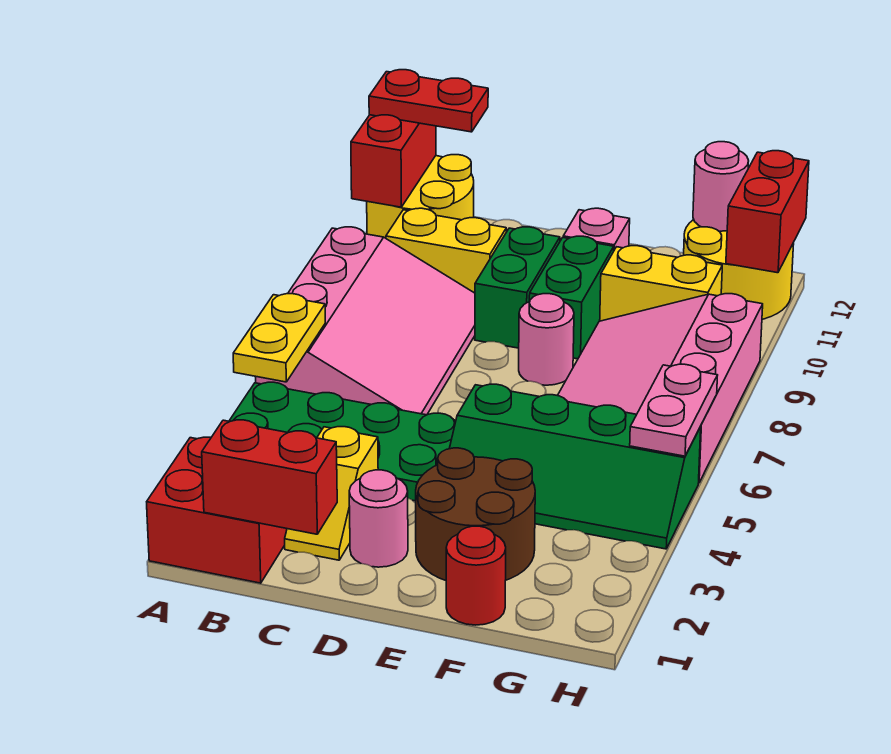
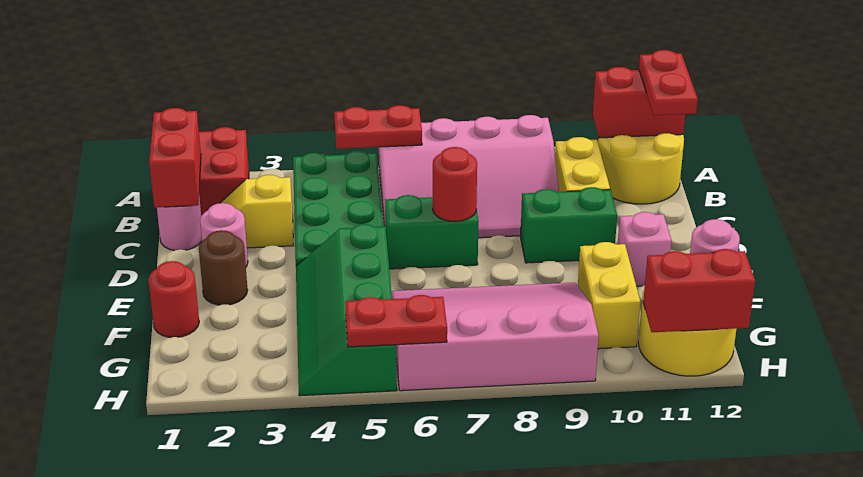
yellow plate A5:A6 level 2 -> red plate A5:A6 level 2
none -> red round brick D7 level 2
brown round brick E2:F3 level 1 -> brown round brick E2 level 1
pink round brick E8 level 1 -> pink round brick C1 level 1
green brick E9:E10 level 1 -> green brick D6:D7 level 1
pink plate H5:H6 level 2 -> red plate H5:H6 level 2

